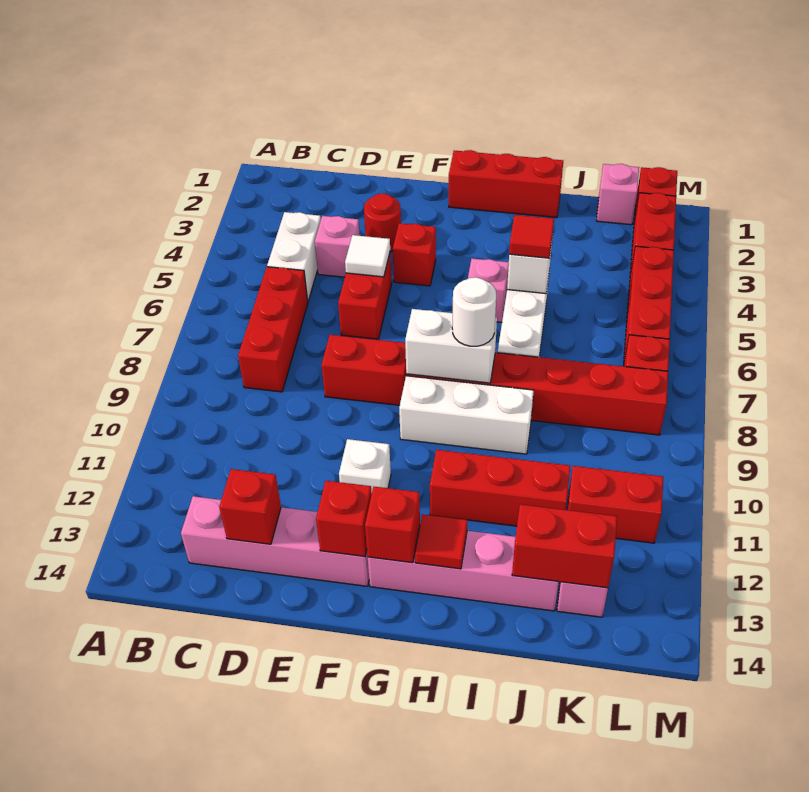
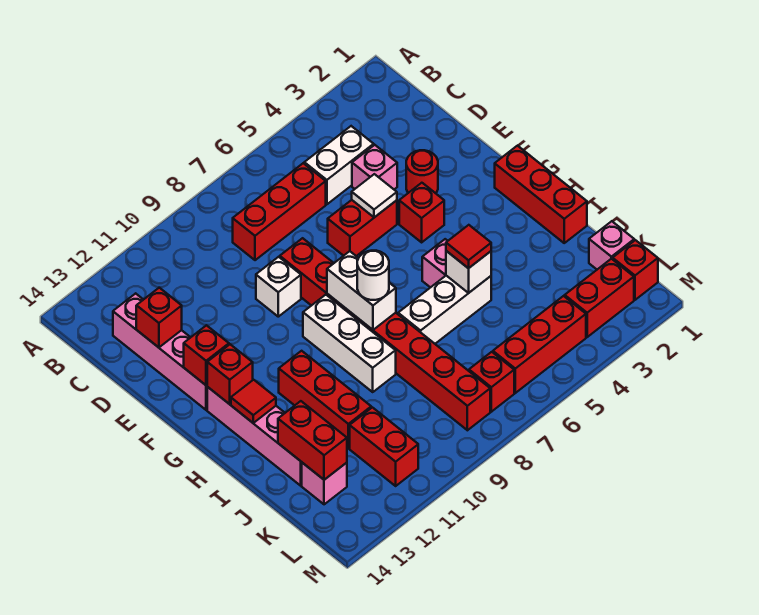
white brick F11 level 1 -> white brick E9 level 1

